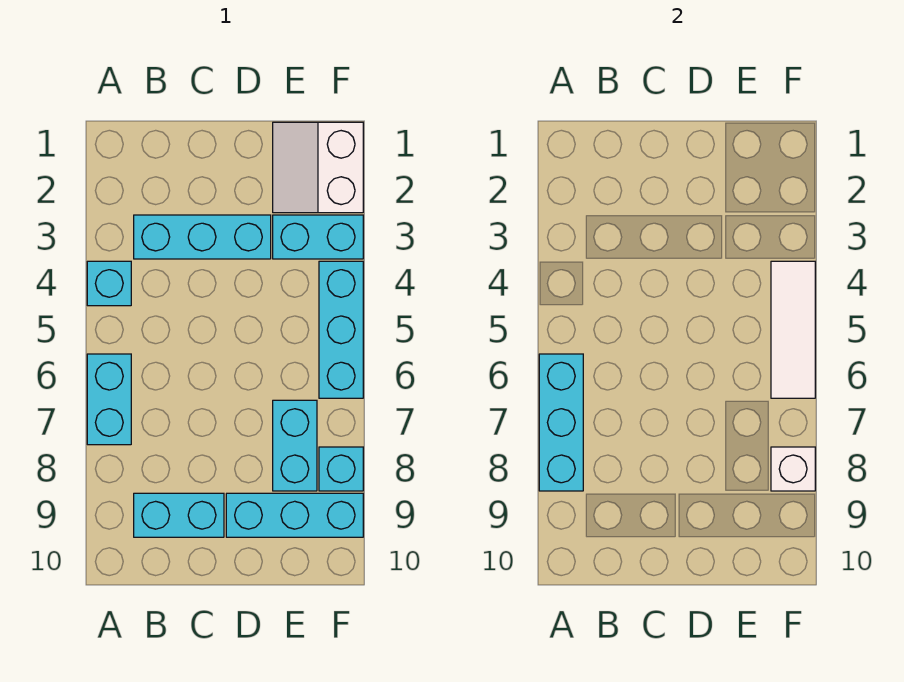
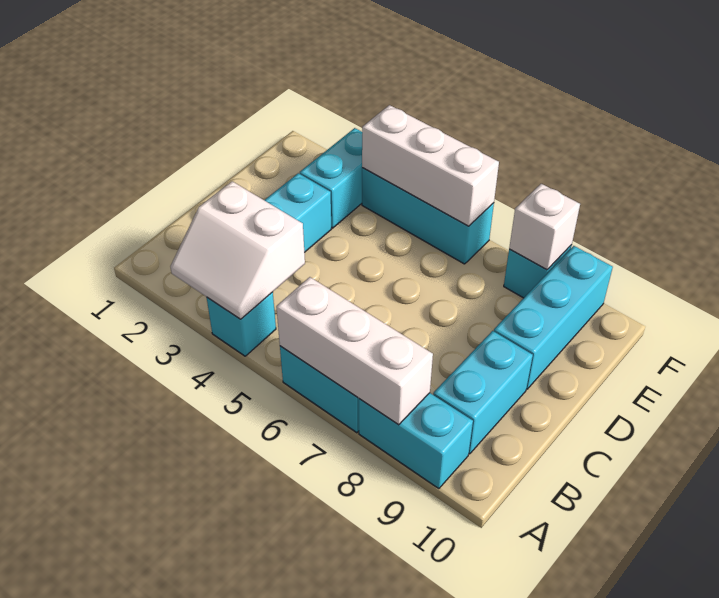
cyan brick A6:A8 level 2 -> white brick A6:A8 level 2
white slope E1:F2 level 1 top F -> white slope A3:B4 level 2 top B
cyan brick E7:E8 level 1 -> cyan brick A8:A9 level 1
white tile F4:F6 level 2 -> white brick F4:F6 level 2

